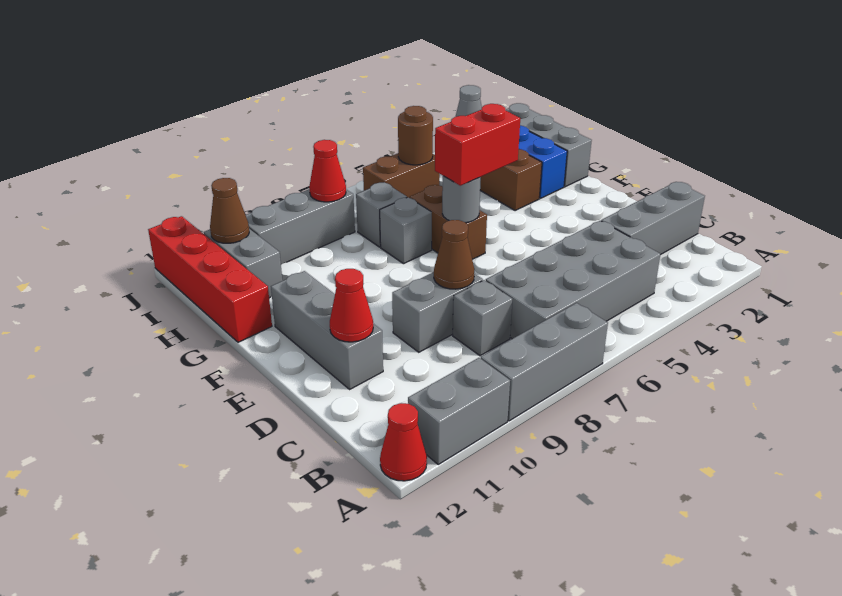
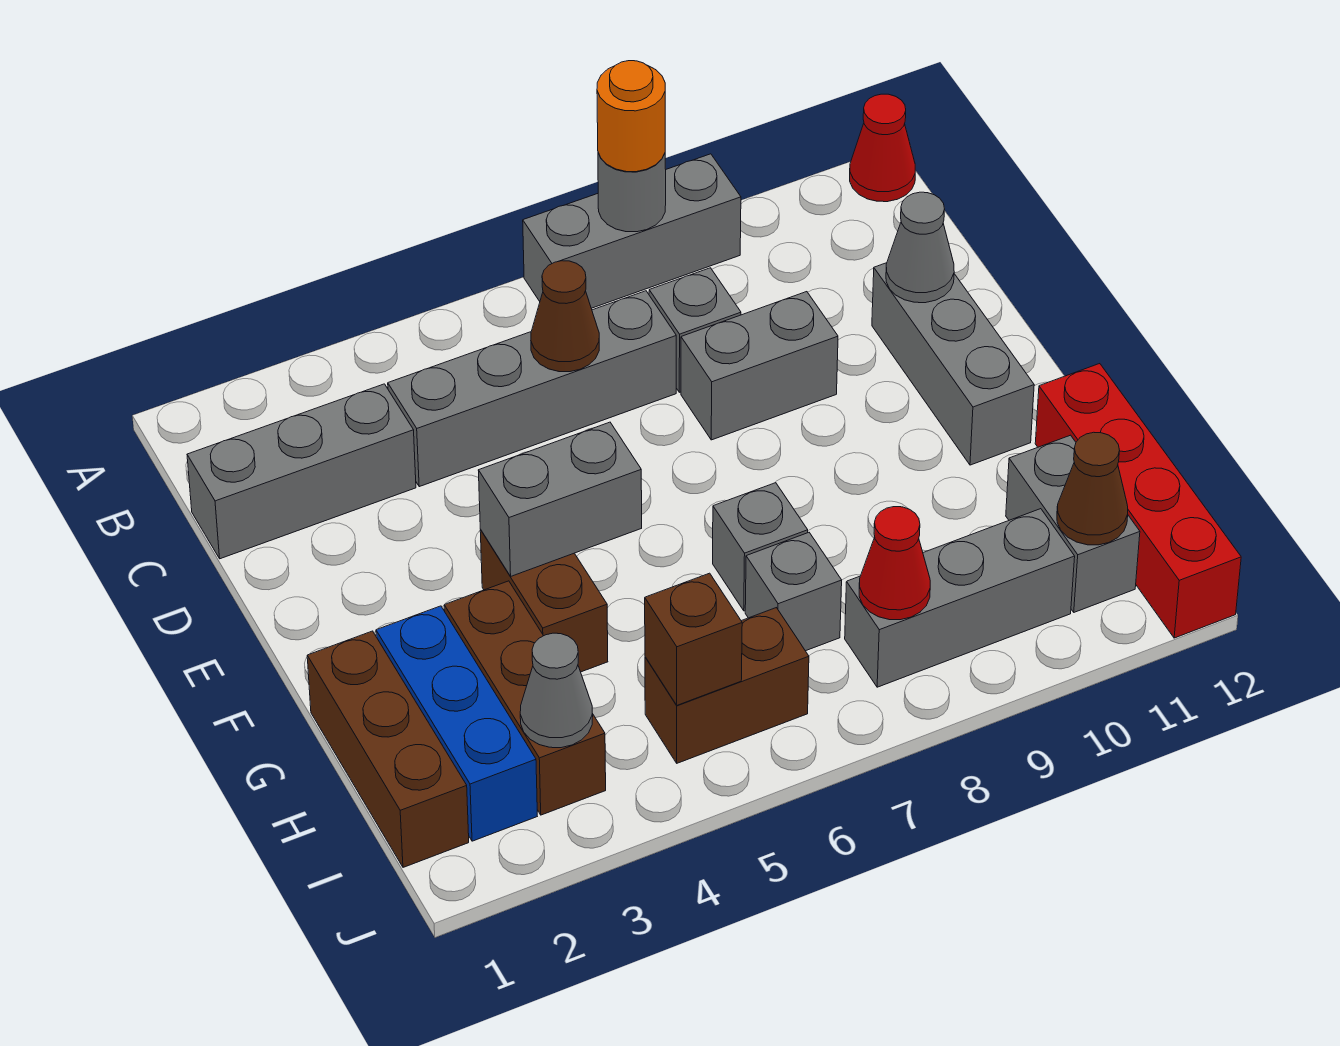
none -> orange round brick A8 level 3
grey brick A10:A11 level 1 -> grey brick F4:F5 level 2
grey brick B4:C7 level 1 -> grey brick C4:C7 level 1
brown cone D8 level 2 -> brown cone C6 level 2
red cone D11 level 2 -> grey cone D11 level 2
red brick F5:F6 level 3 -> none
brown brick F6:G6 level 1 -> brown brick F4:G4 level 1
grey round brick F6 level 2 -> grey round brick A8 level 2
grey brick G1:I1 level 1 -> brown brick G1:I1 level 1
brown round brick I5 level 2 -> brown brick I5 level 2

